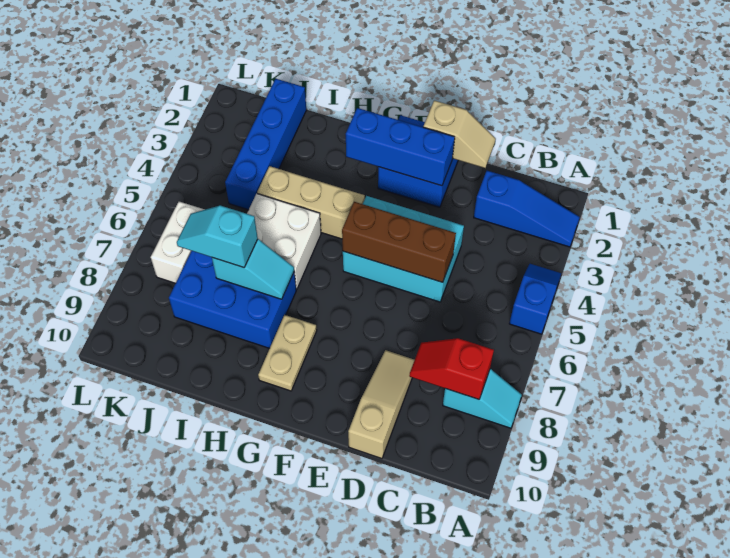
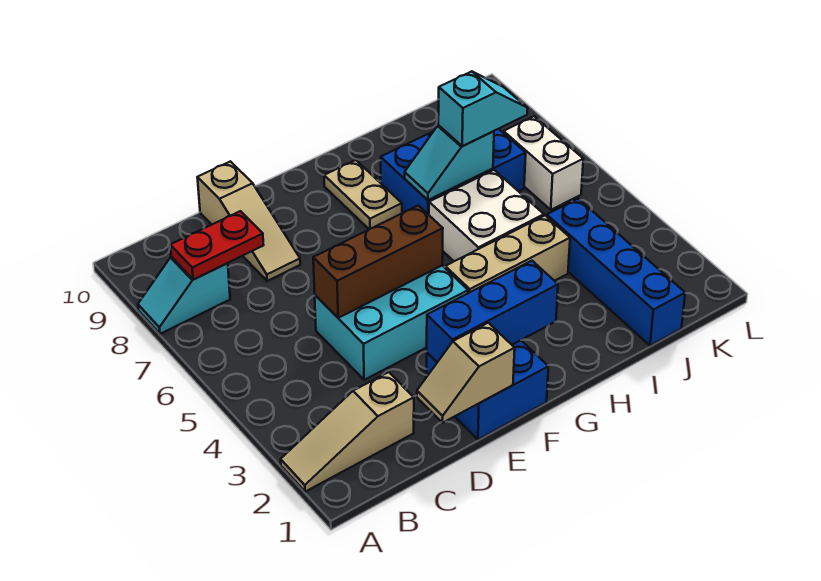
blue slope A2:C2 level 1 top C -> tan slope A2:C2 level 1 top C
blue slope A4:A5 level 1 top 5 -> none
red slope B8:C8 level 2 top B -> red plate B8:C8 level 2

